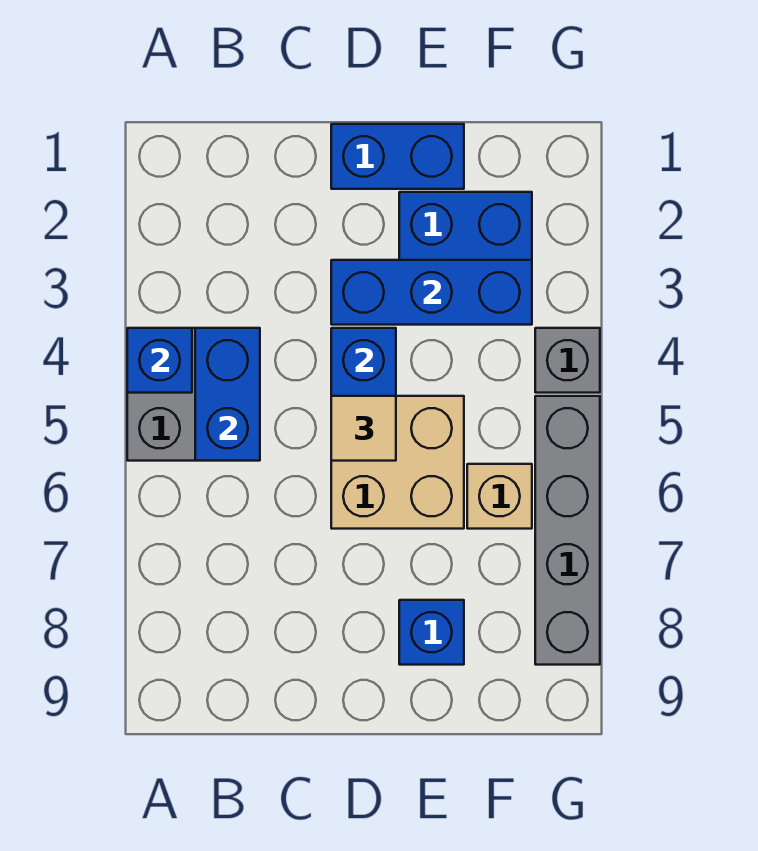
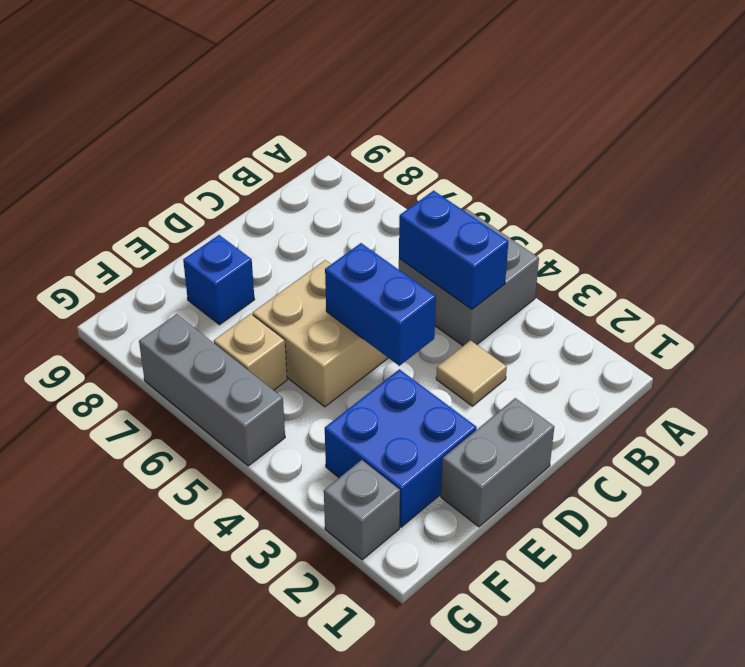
blue brick A4 level 2 -> none
blue brick D1:E1 level 1 -> grey brick D1:E1 level 1
blue brick D3:F3 level 2 -> none
tan tile D5 level 3 -> tan tile C3 level 1
grey brick G4 level 1 -> grey brick G2 level 1
grey brick G5:G8 level 1 -> grey brick G5:G7 level 1

